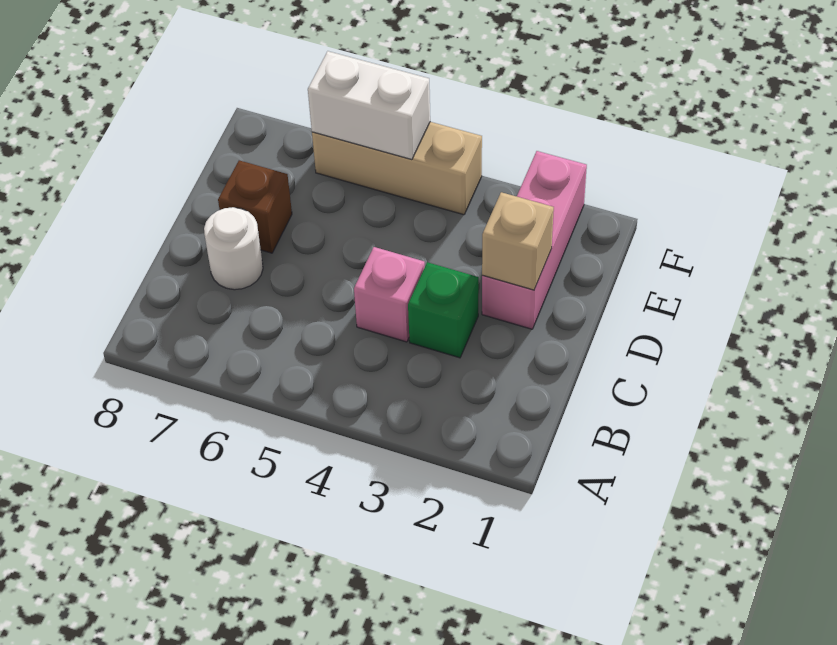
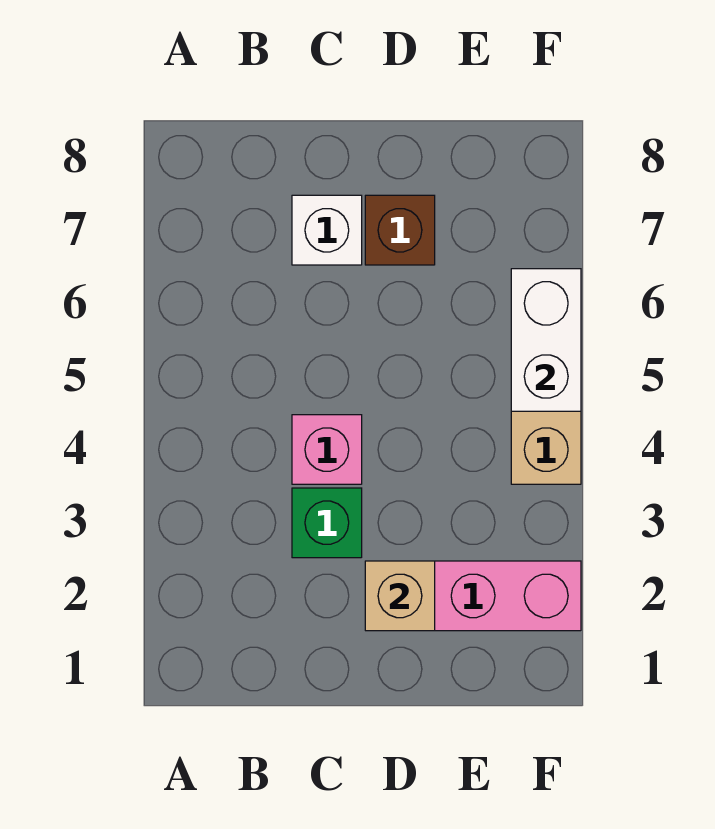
white round brick C7 level 1 -> white brick C7 level 1

